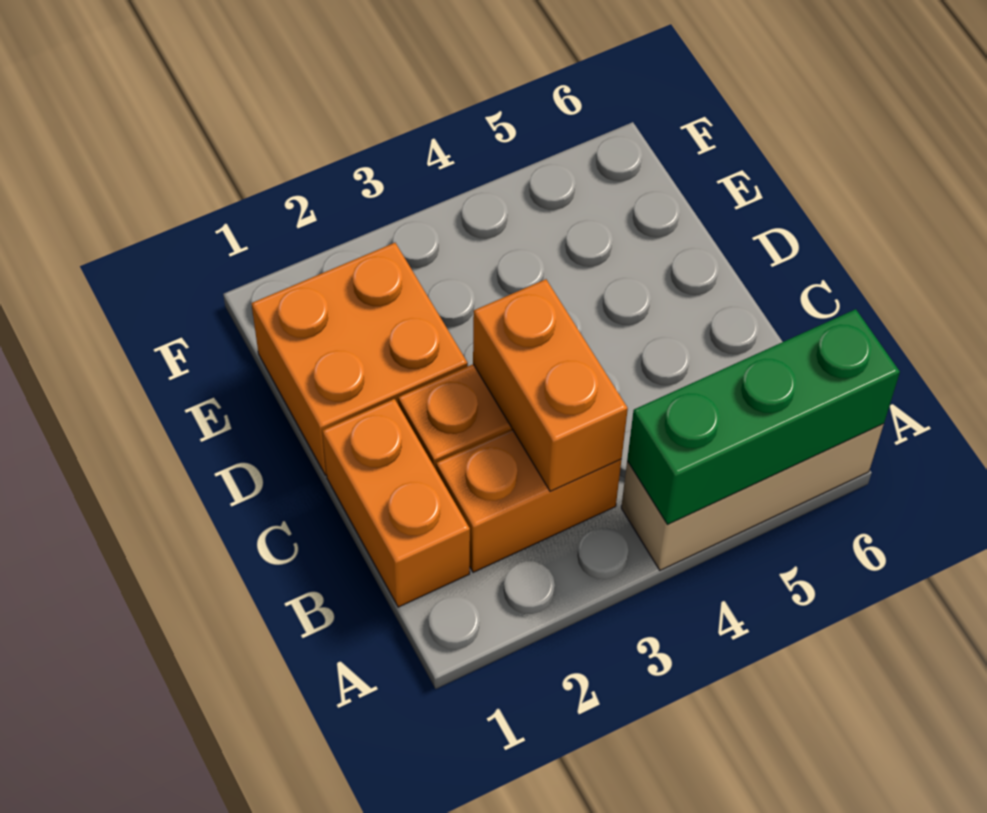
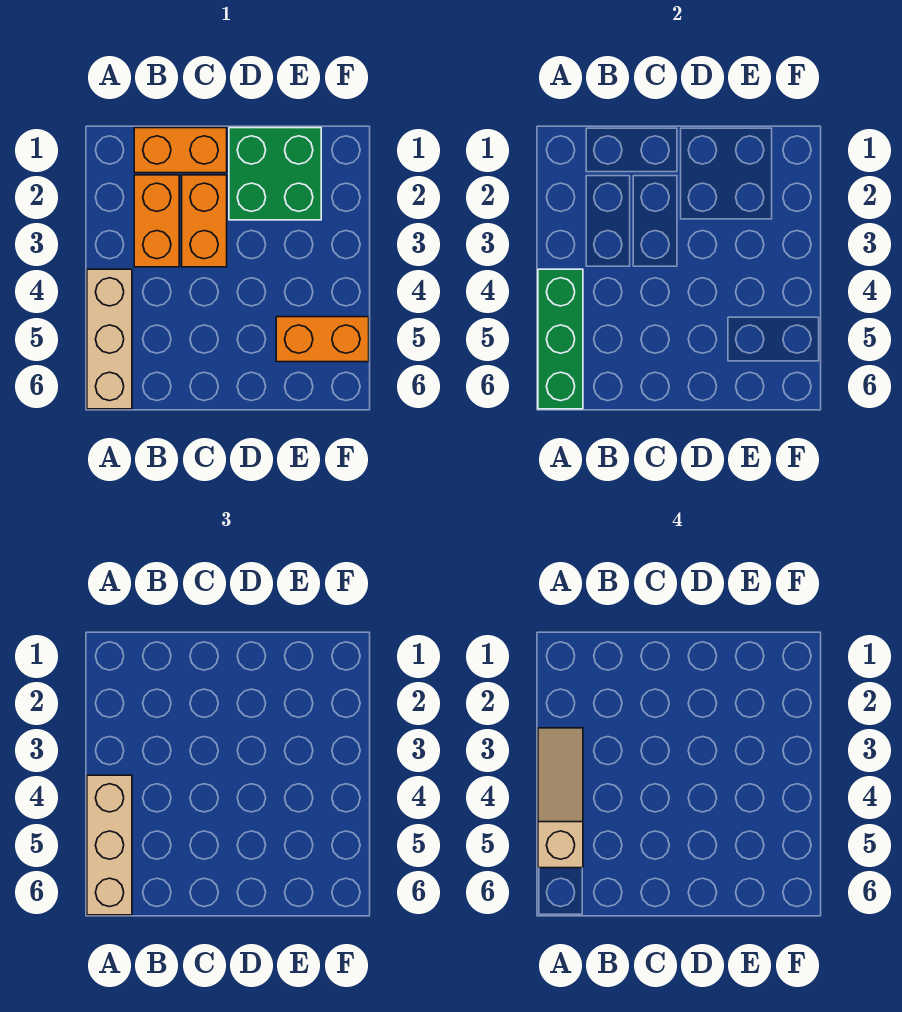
none -> tan slope A3:A5 level 4 top 5
none -> tan brick A4:A6 level 3
orange brick B3:C3 level 2 -> orange brick E5:F5 level 1
orange brick D1:E2 level 1 -> green brick D1:E2 level 1

